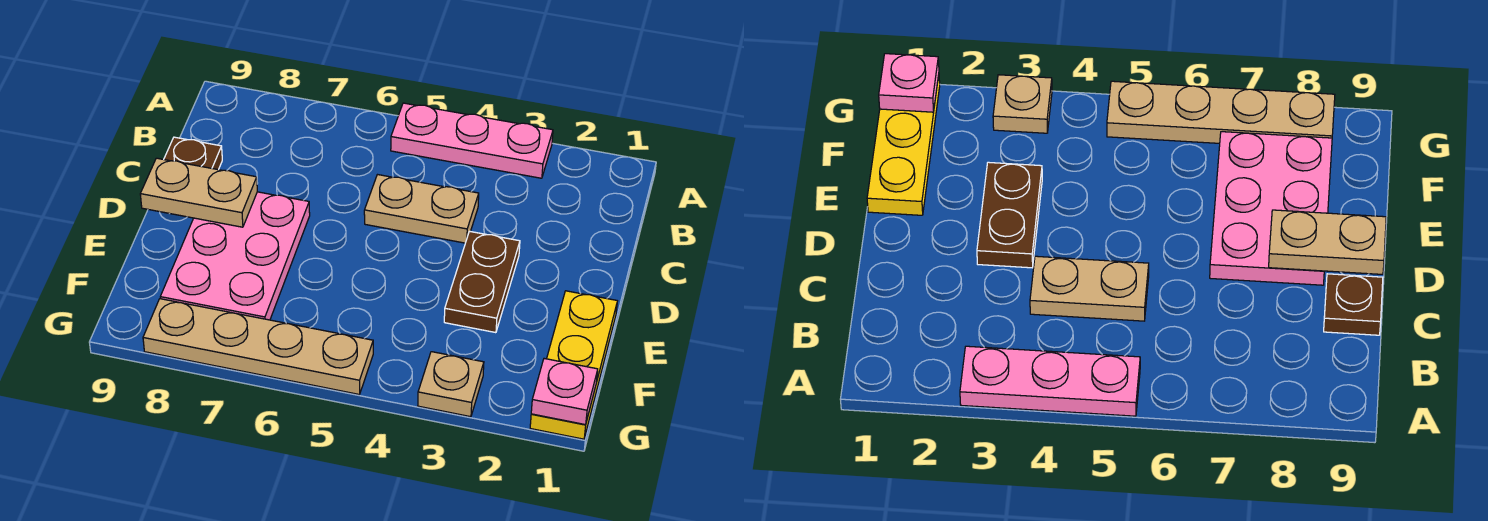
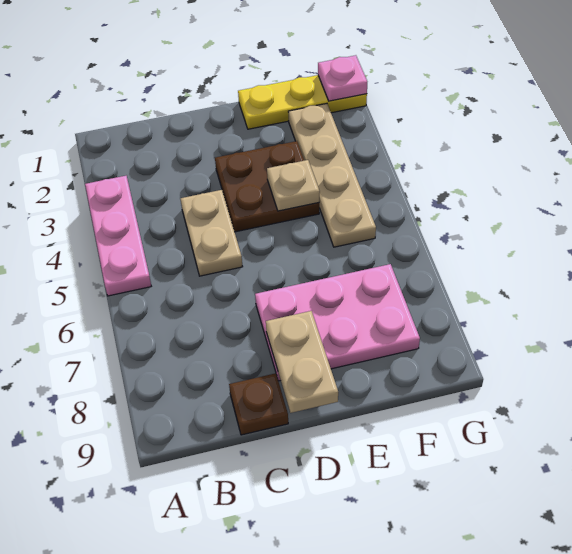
brown plate D3:E3 level 1 -> brown plate D3:E4 level 1
tan plate G3 level 1 -> tan plate E4 level 2
tan plate G5:G8 level 1 -> tan plate F2:F5 level 1

